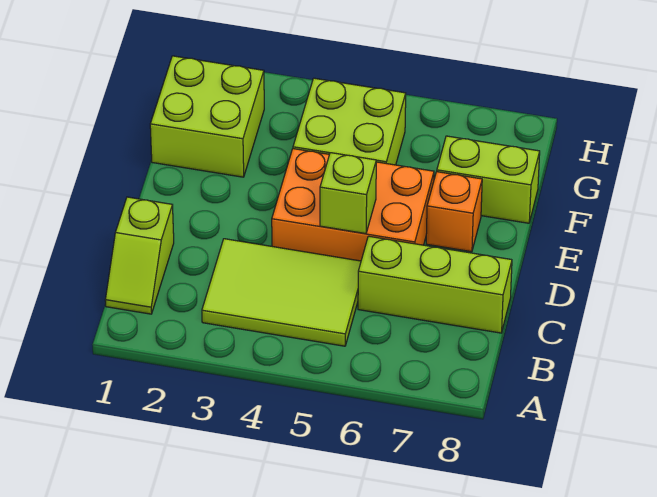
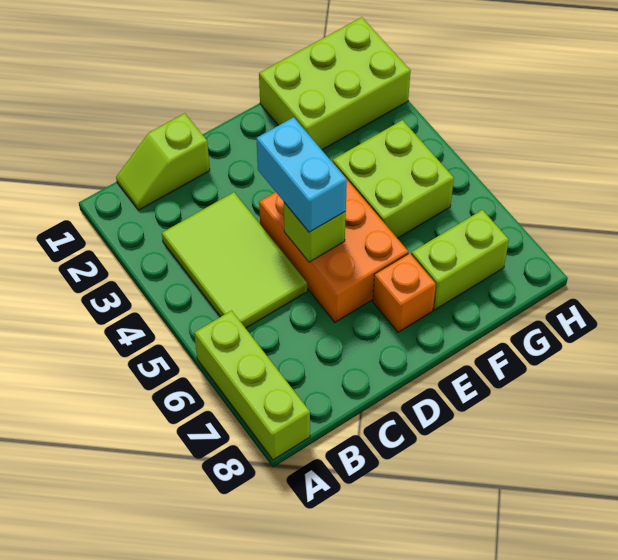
lime brick C6:C8 level 1 -> lime brick A6:A8 level 1
none -> cyan brick D4:D5 level 3
lime brick F1:G2 level 1 -> lime brick F1:H2 level 1
lime brick F7:F8 level 1 -> lime brick F7:G7 level 1

